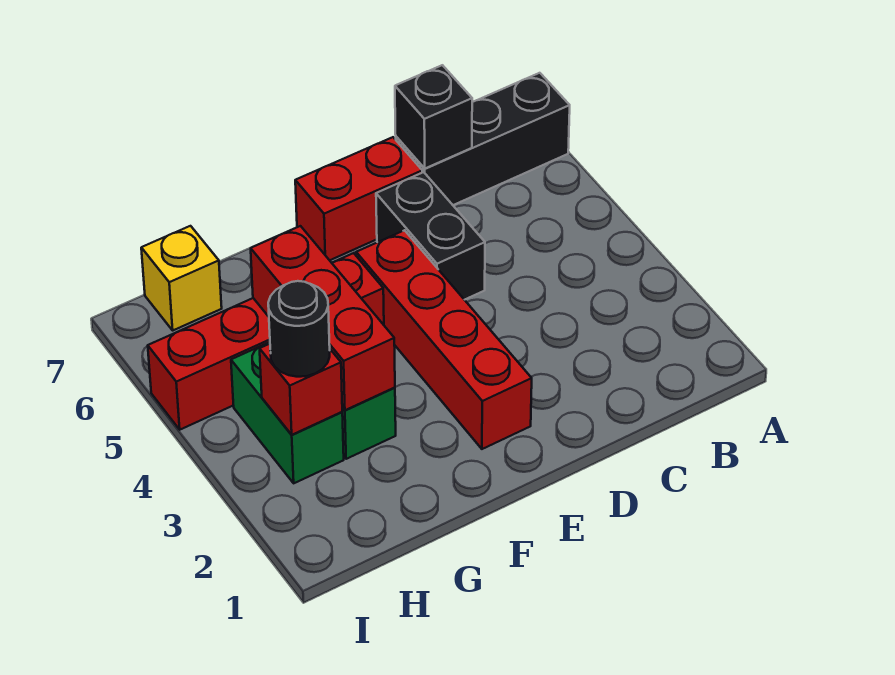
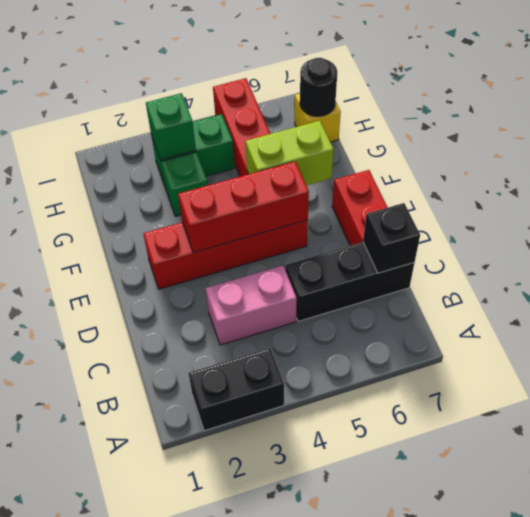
black brick A7:C7 level 1 -> black brick C5:C7 level 1
none -> pink brick C3:C4 level 1
black brick D5:D6 level 1 -> black brick A2:A3 level 1
none -> lime brick F5:F6 level 2
red brick G3:G5 level 2 -> red brick E3:E5 level 2
red brick H3 level 2 -> green brick H3 level 2
black round brick H3 level 3 -> black round brick H7 level 2

